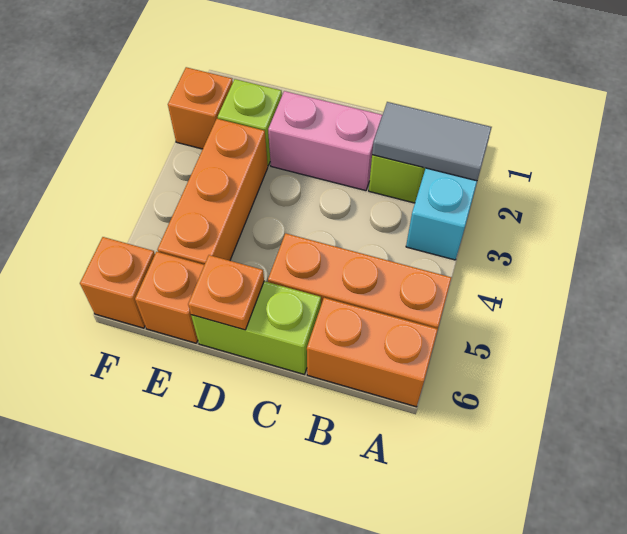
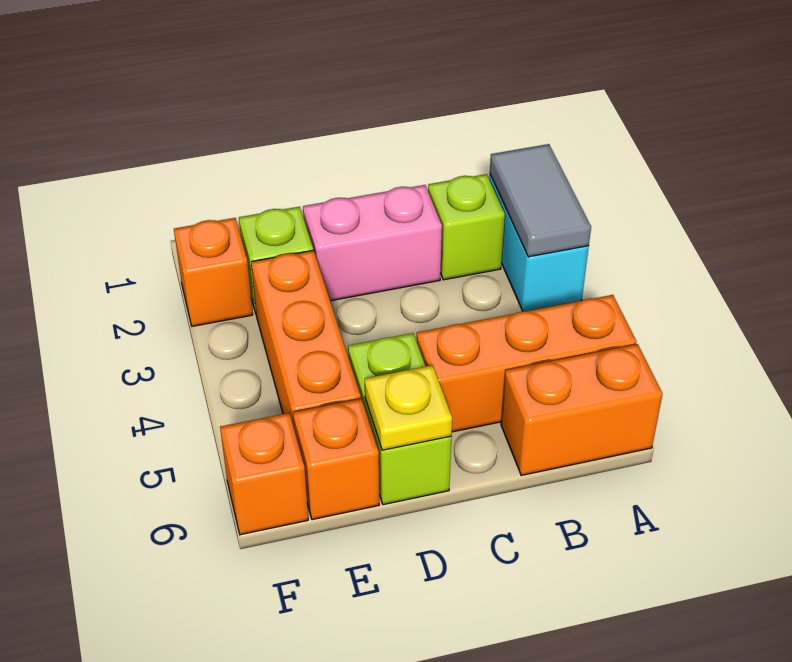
grey tile A2:B2 level 2 -> grey tile A2:A3 level 2
lime brick C6:D6 level 1 -> lime brick D5:D6 level 1
orange plate D6 level 2 -> yellow plate D6 level 2

